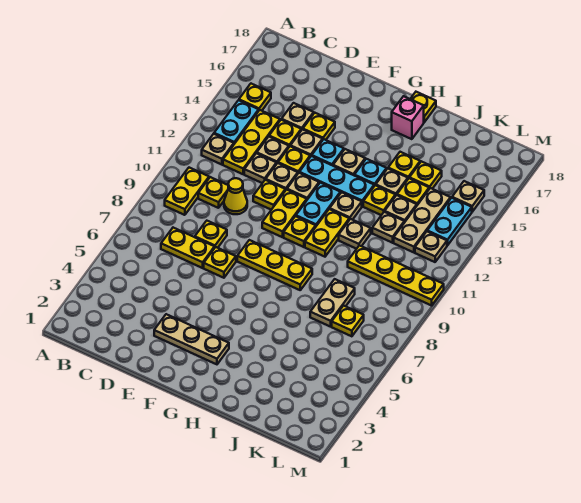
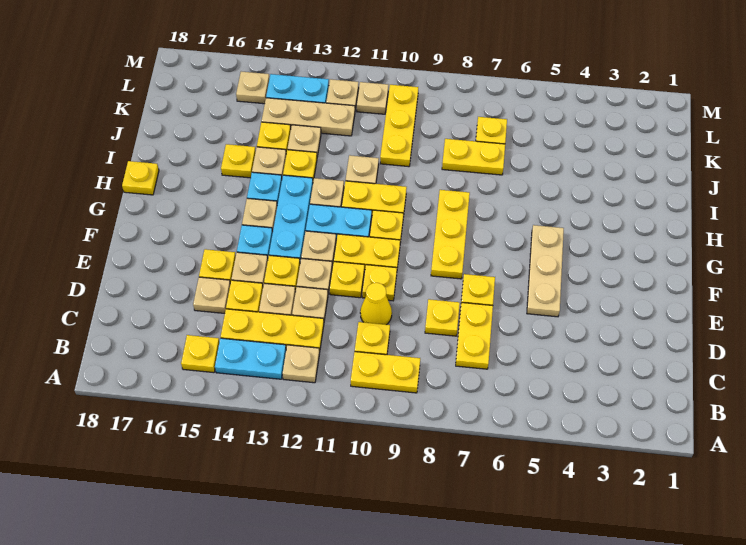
tan plate E3:G3 level 1 -> tan plate E5:G5 level 1
pink brick H17 level 1 -> none
tan plate J7:J8 level 1 -> yellow plate J7:J8 level 1
yellow plate J10:M10 level 1 -> yellow plate J10:L10 level 1
tan plate J12 level 1 -> tan plate L11 level 1
yellow plate J15 level 1 -> yellow plate E10 level 1

